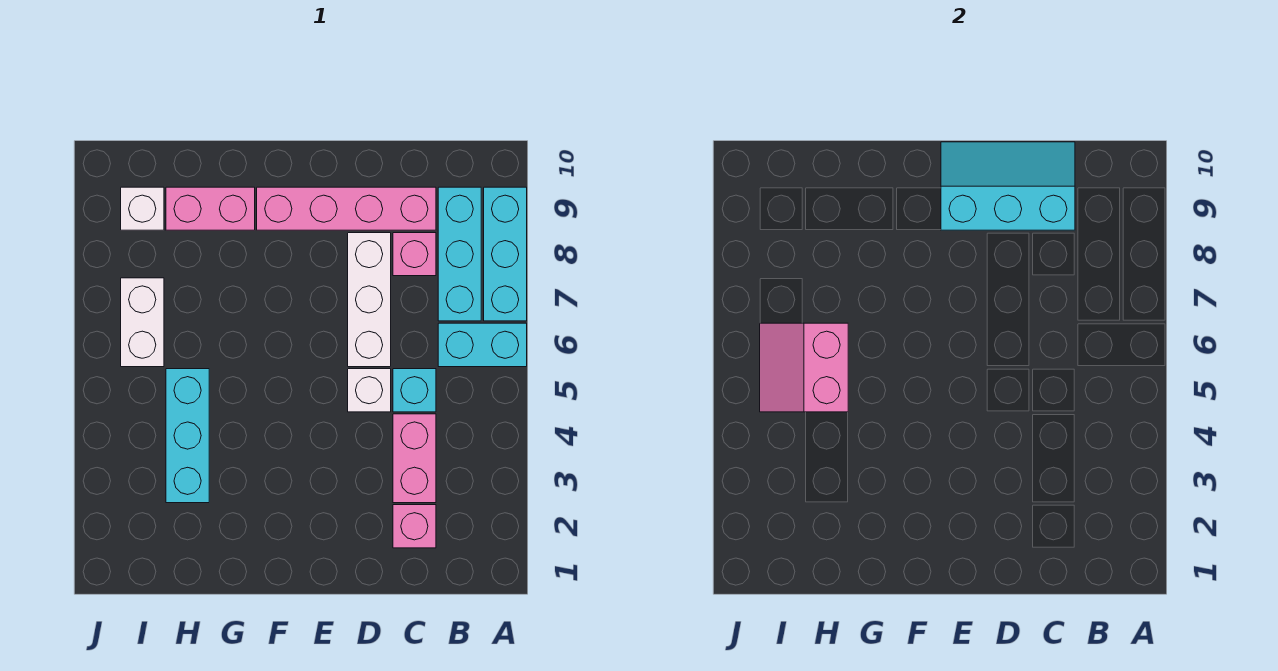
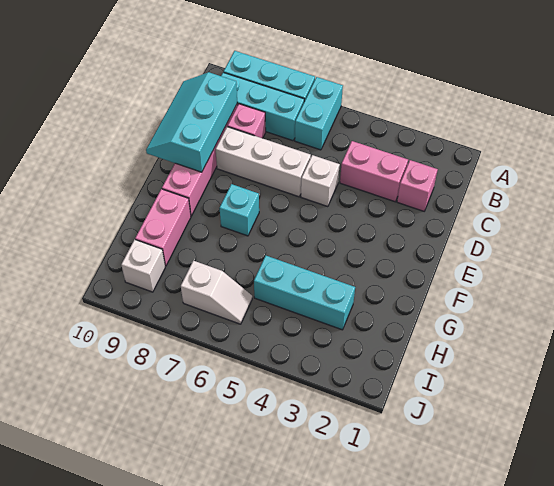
cyan brick C5 level 1 -> cyan brick F7 level 1
pink slope H5:I6 level 2 top H -> none
white brick I6:I7 level 1 -> white slope I6:I7 level 1 top 7

